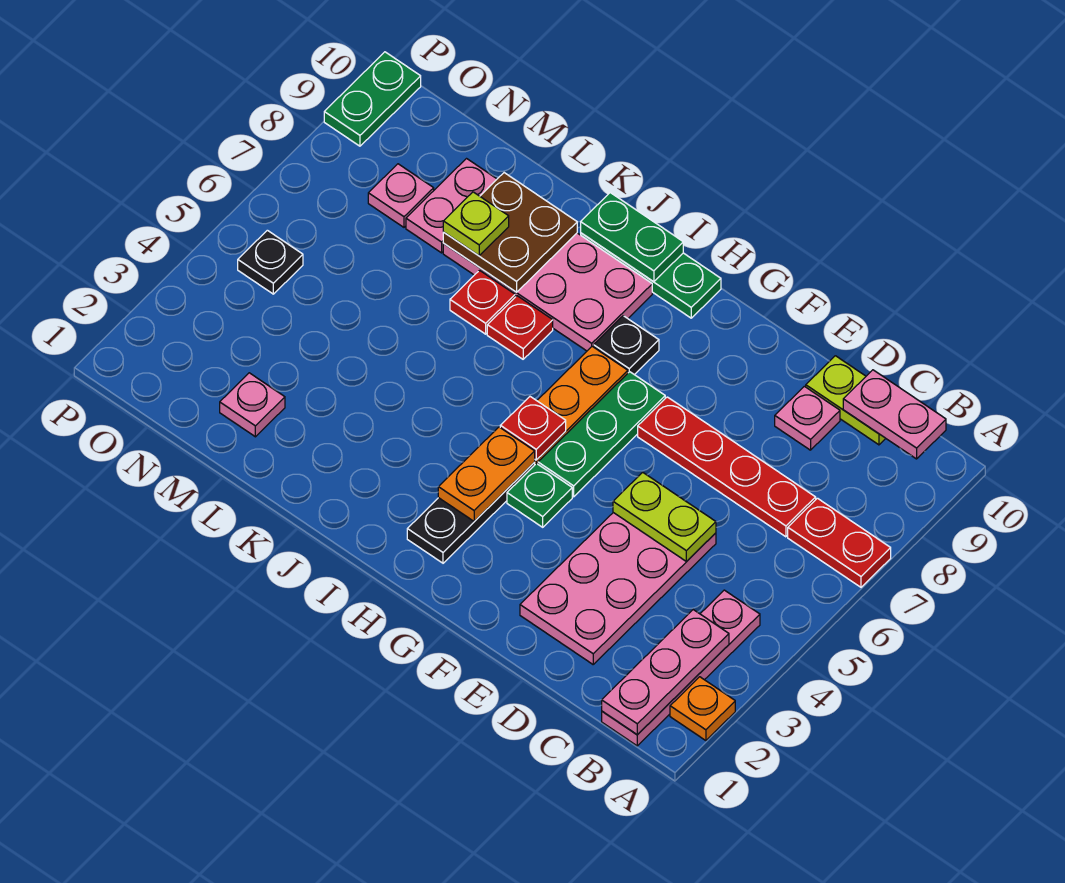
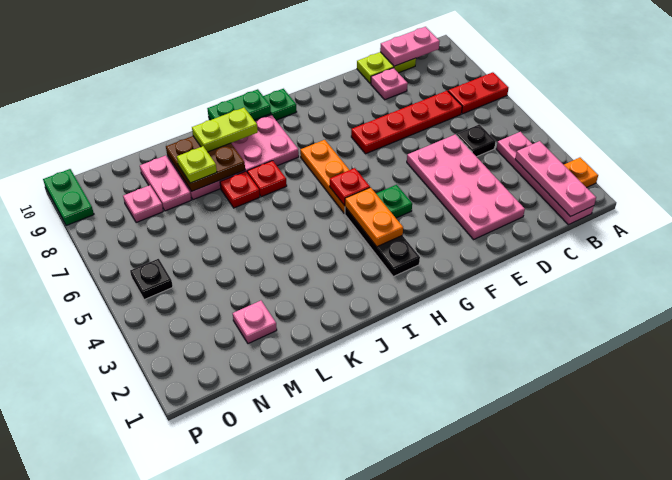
lime plate D5:E5 level 2 -> lime plate J9:K9 level 3
green plate G5:G7 level 1 -> none
black plate H8 level 1 -> black plate C5 level 1

